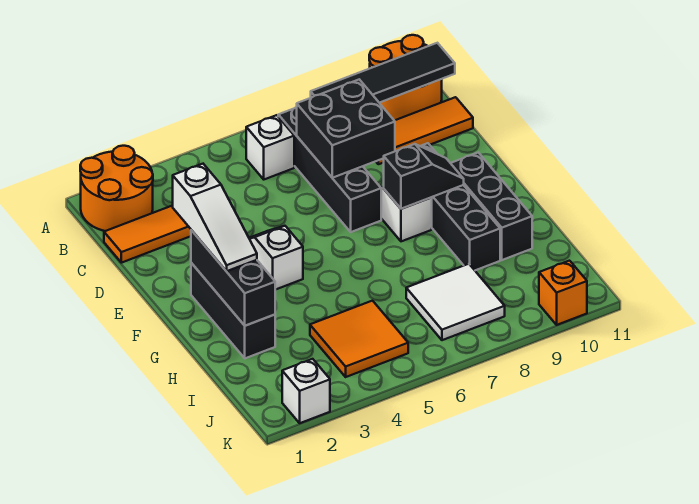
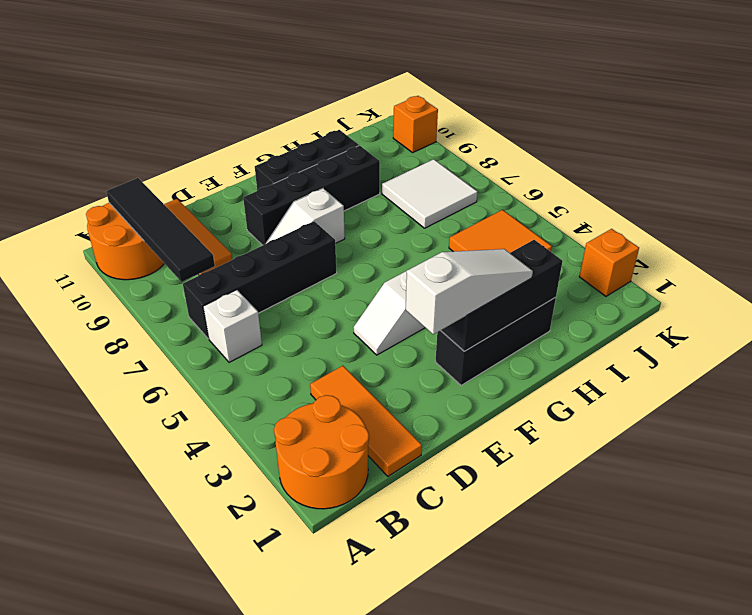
black brick C7:D8 level 2 -> none
black slope F8:F9 level 2 top 8 -> none
white brick K2 level 1 -> orange brick K2 level 1

